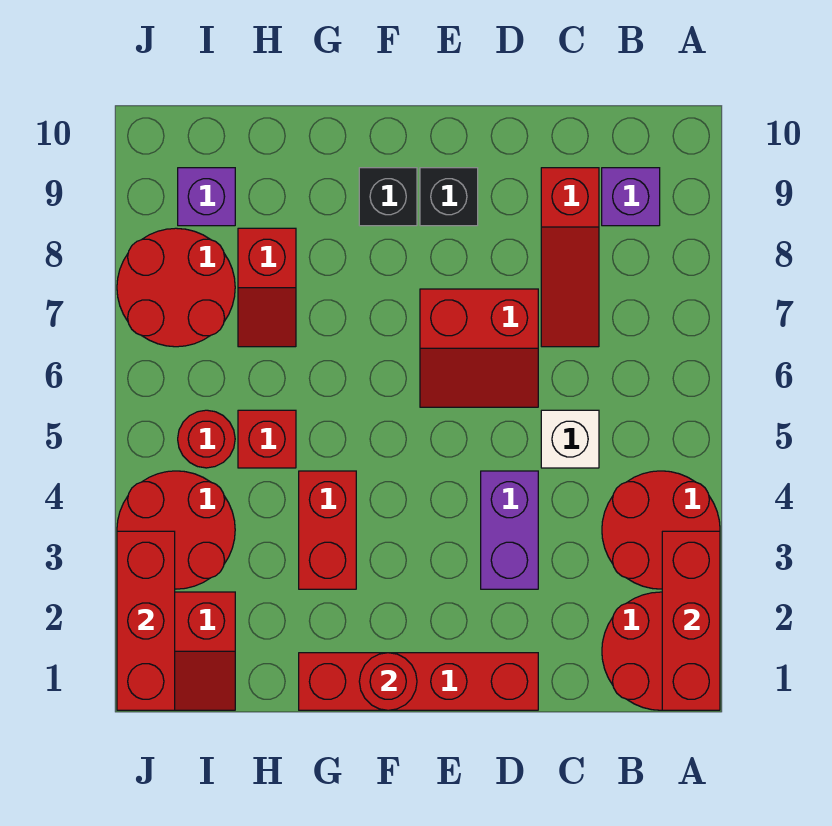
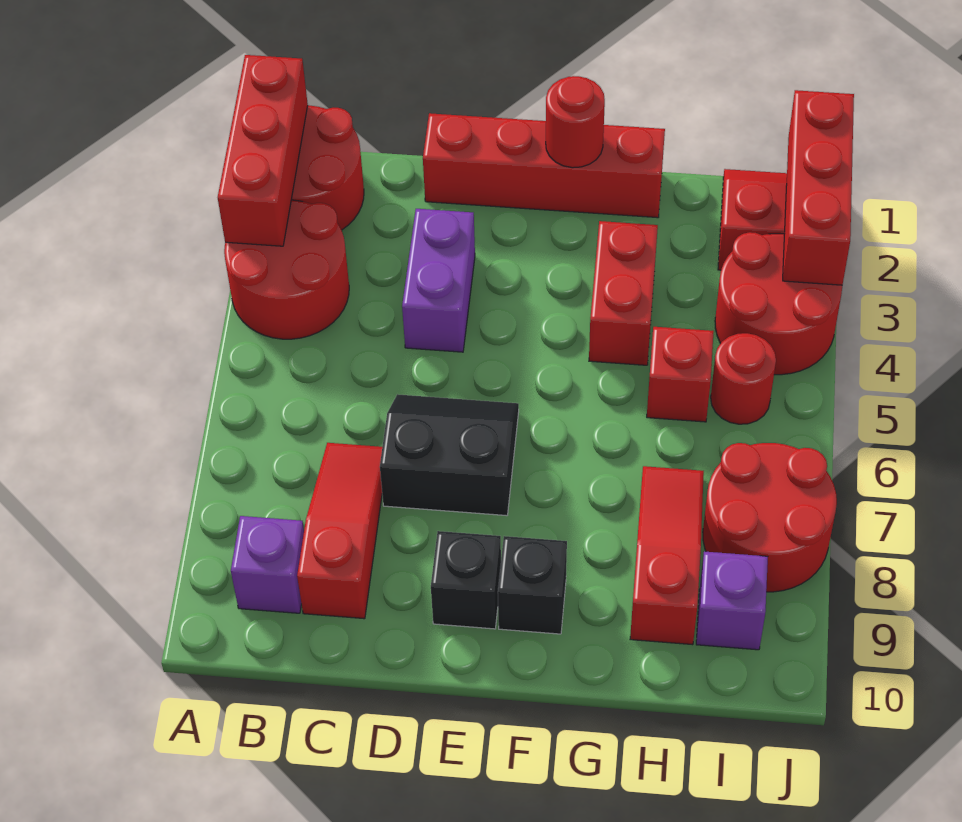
white brick C5 level 1 -> none
red slope D6:E7 level 1 top 7 -> black slope D6:E7 level 1 top 7
red slope H7:H8 level 1 top 8 -> red slope H7:H9 level 1 top 9

